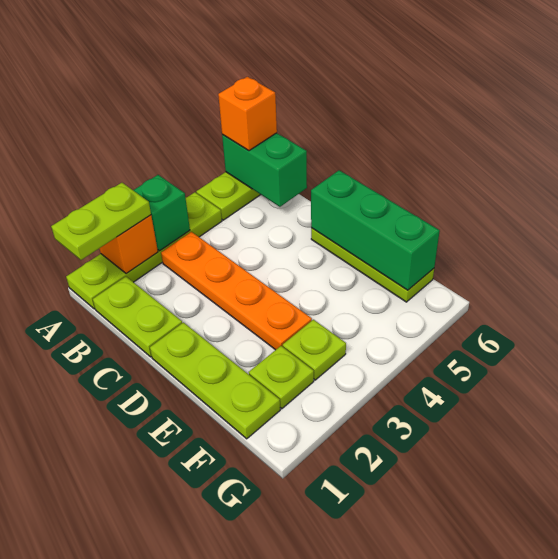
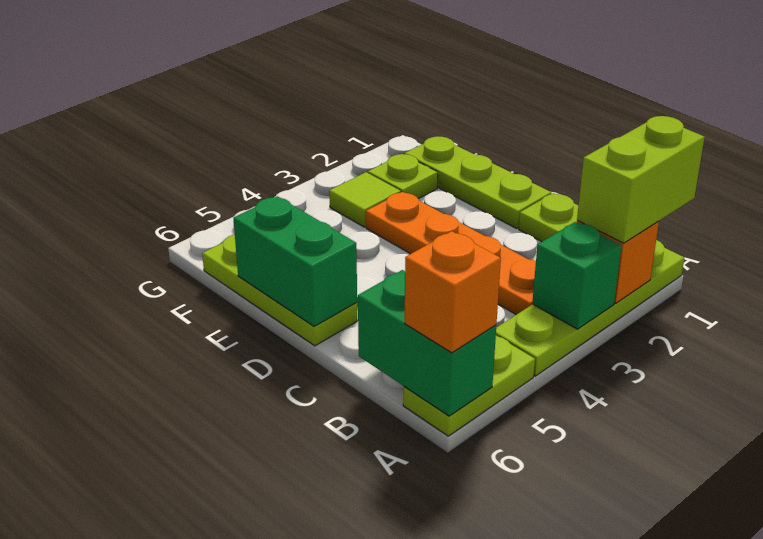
lime plate A1:A2 level 3 -> lime brick A1:A2 level 3
green brick D6:F6 level 2 -> green brick D6:E6 level 2
lime plate F3 level 1 -> lime tile F3 level 1

